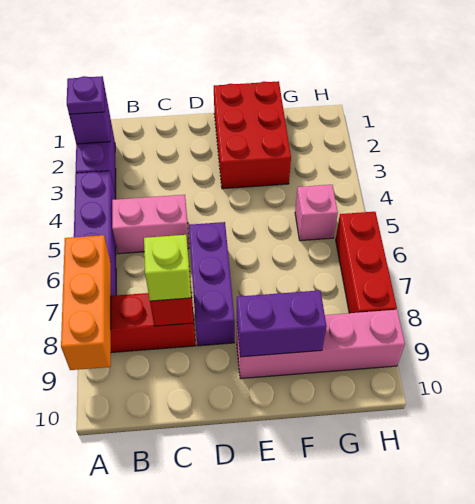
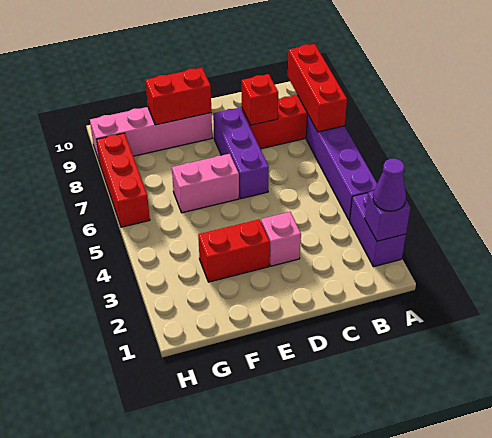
purple plate A2 level 3 -> purple cone A2 level 3
orange brick A7:A9 level 2 -> red brick A7:A9 level 2
pink brick B5:C5 level 1 -> pink brick E6:F6 level 1
lime brick C8 level 3 -> none
red brick E1:F3 level 1 -> red brick E3:F3 level 1
purple brick E9:F9 level 2 -> red brick E9:F9 level 2
pink brick G5 level 1 -> pink brick D3 level 1

